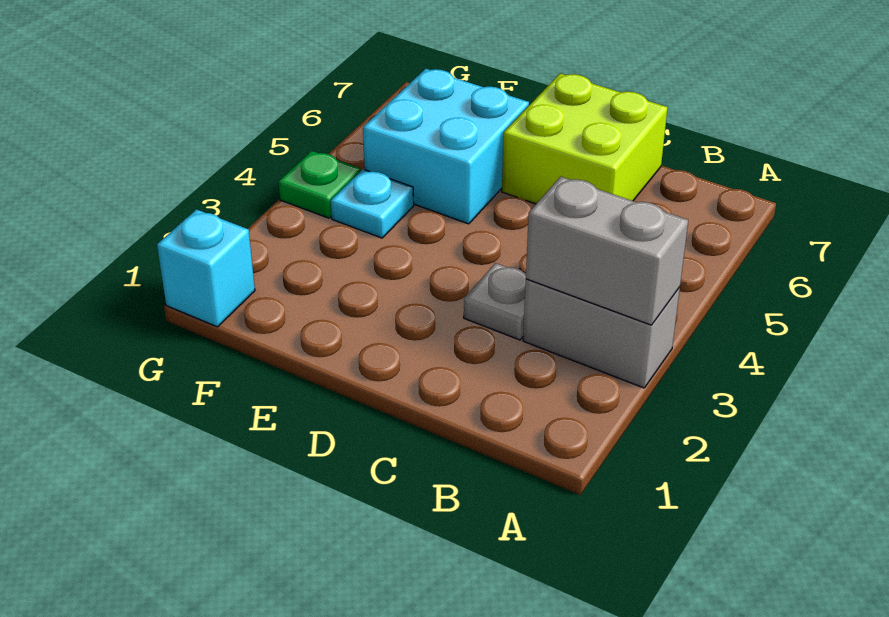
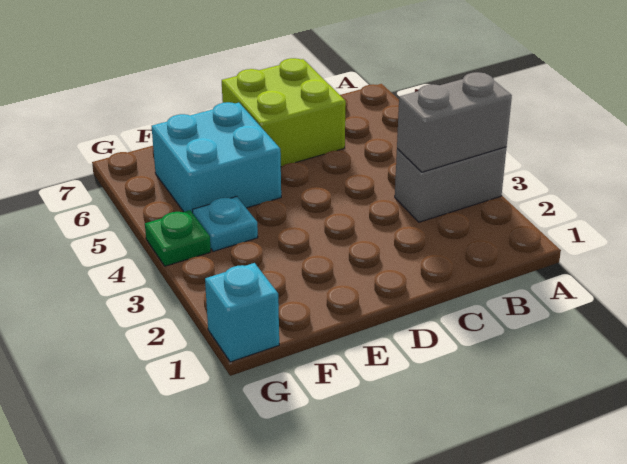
grey plate C3 level 1 -> none

